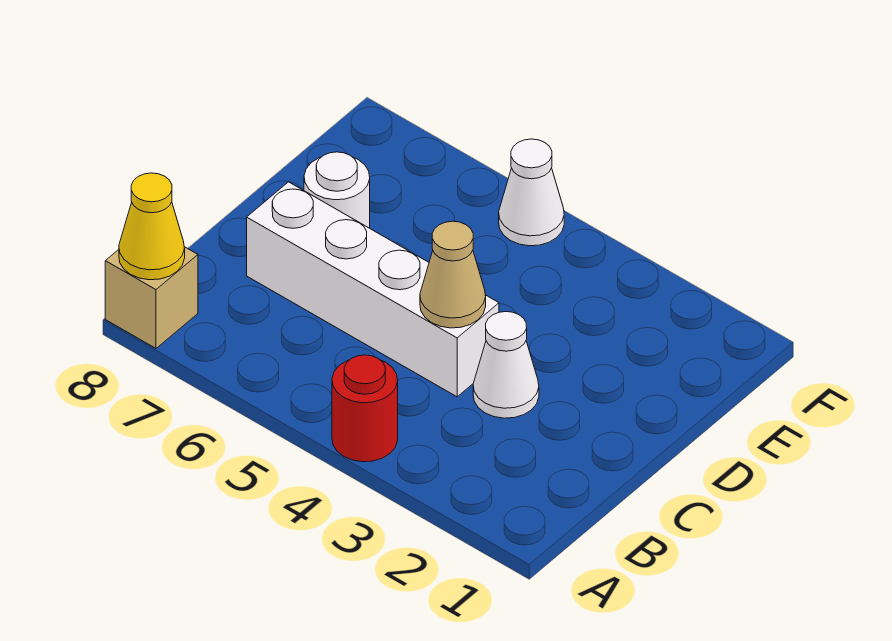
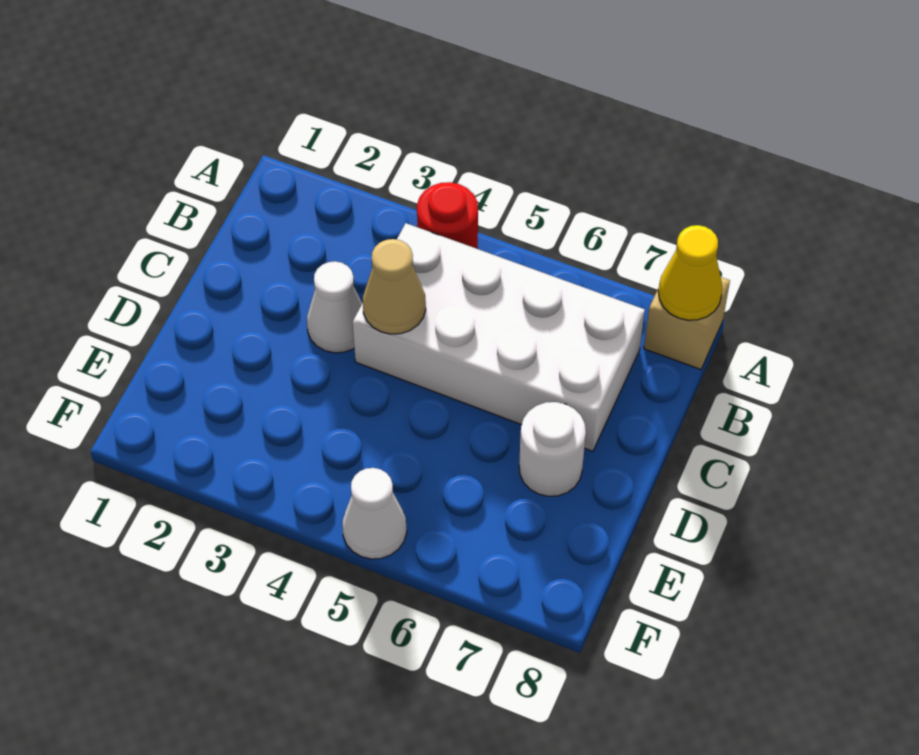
white brick C4:C7 level 1 -> white brick B4:C7 level 1

